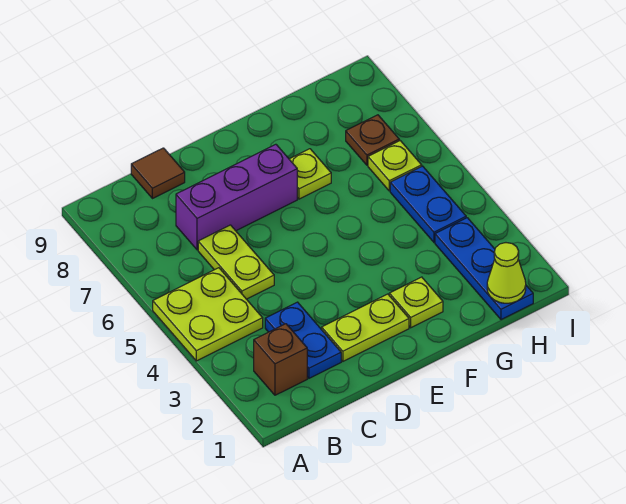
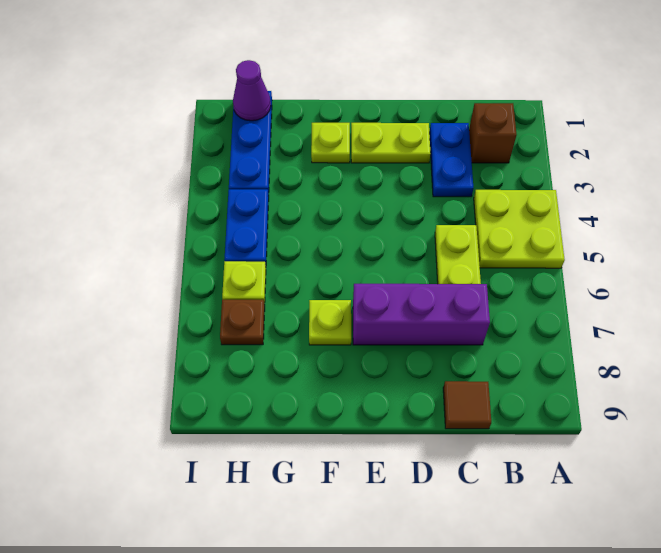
lime cone H1 level 2 -> purple cone H1 level 2

